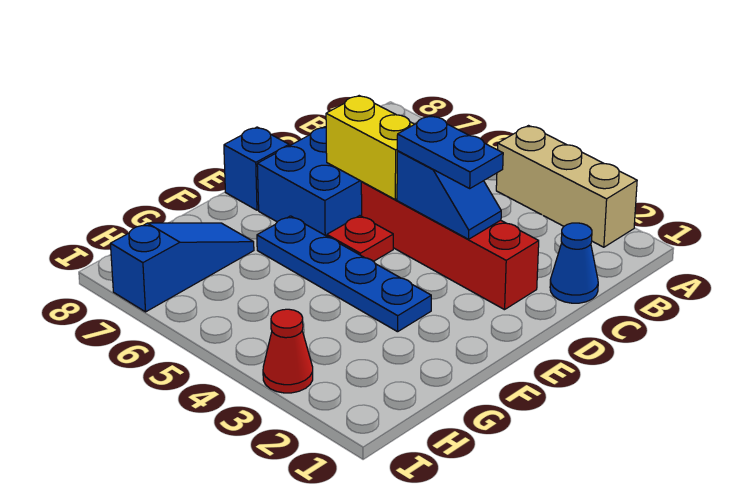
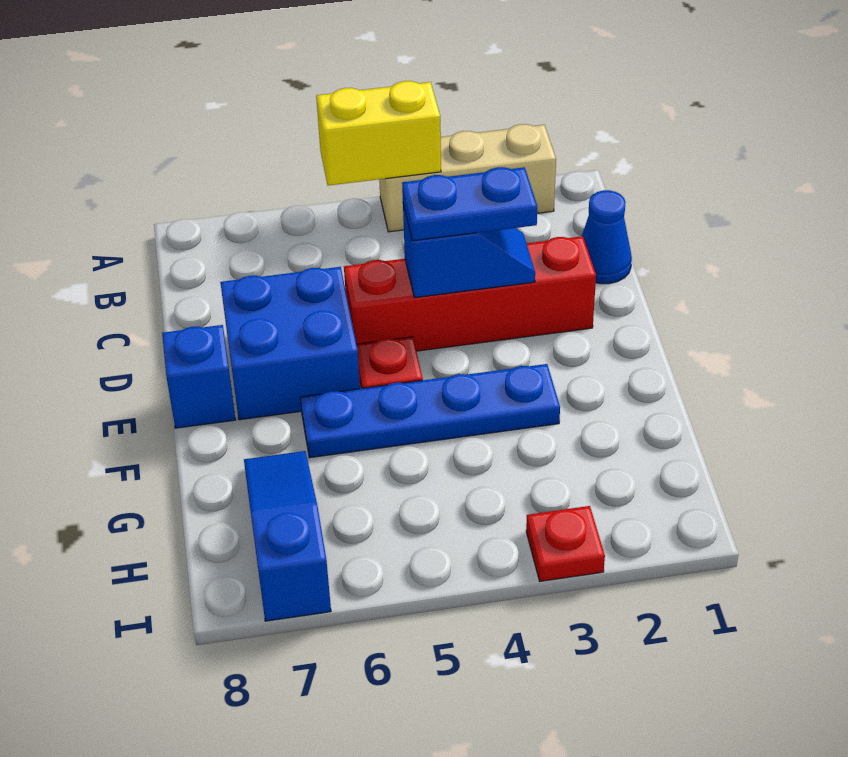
yellow brick D5:D6 level 2 -> yellow brick A4:A5 level 2
red cone I3 level 1 -> red plate I3 level 1

